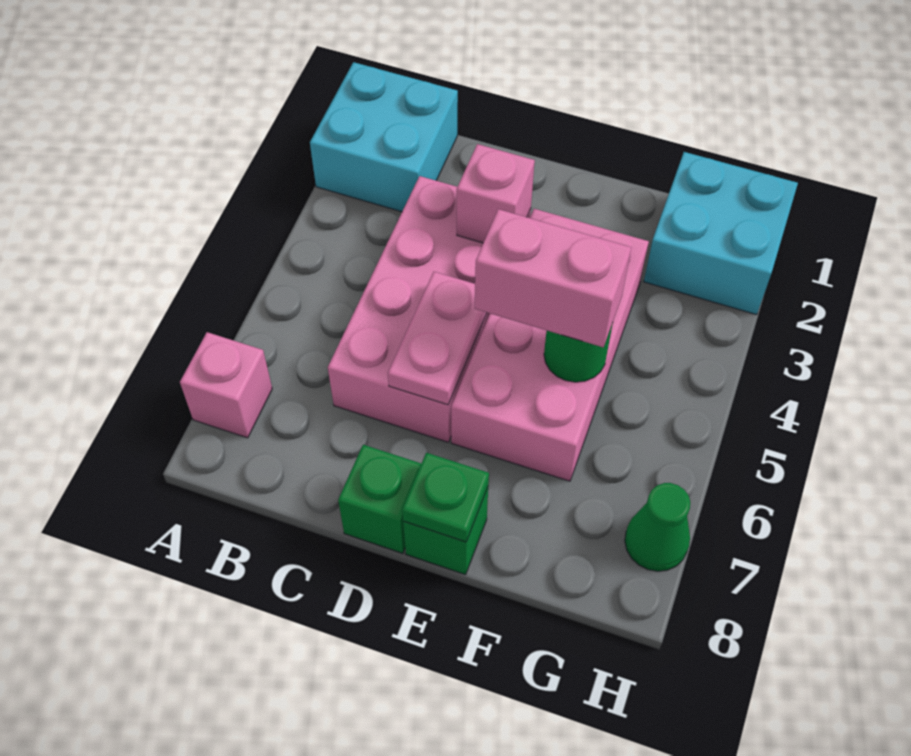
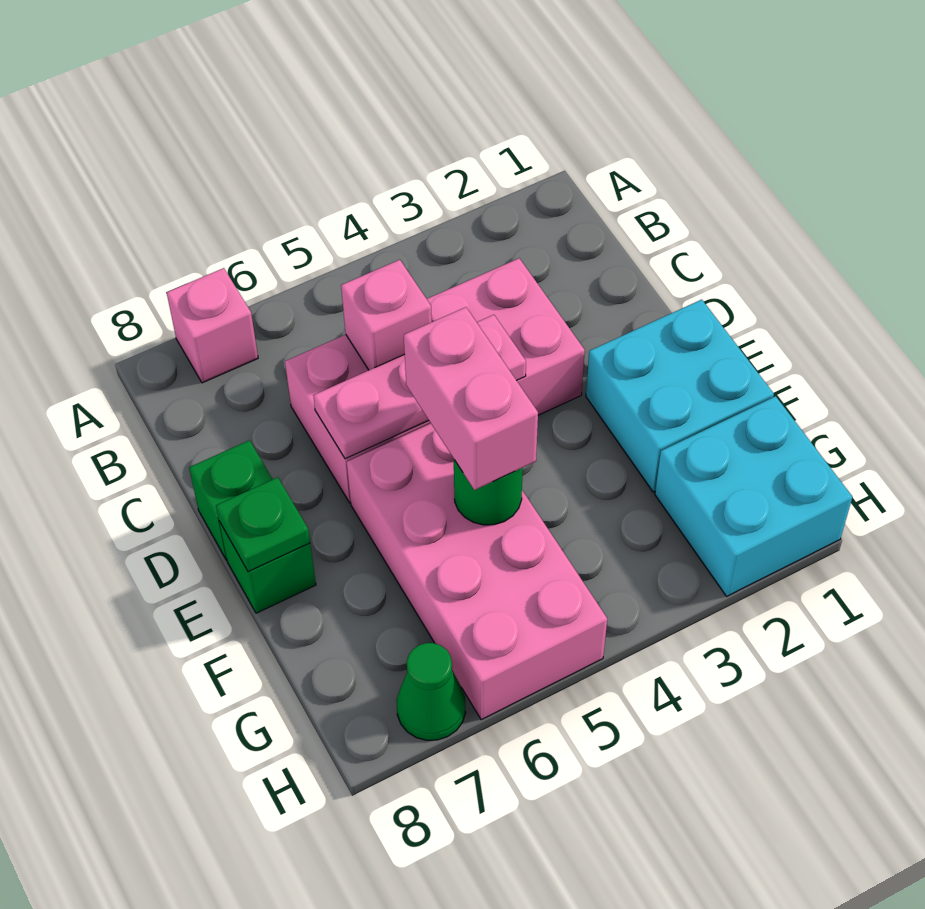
cyan brick A1:B2 level 1 -> cyan brick E1:F2 level 1
pink brick D3 level 2 -> pink brick C5 level 2
pink plate D5:D6 level 2 -> pink plate D4:D6 level 2
pink brick E3:F6 level 1 -> pink brick E5:H6 level 1

